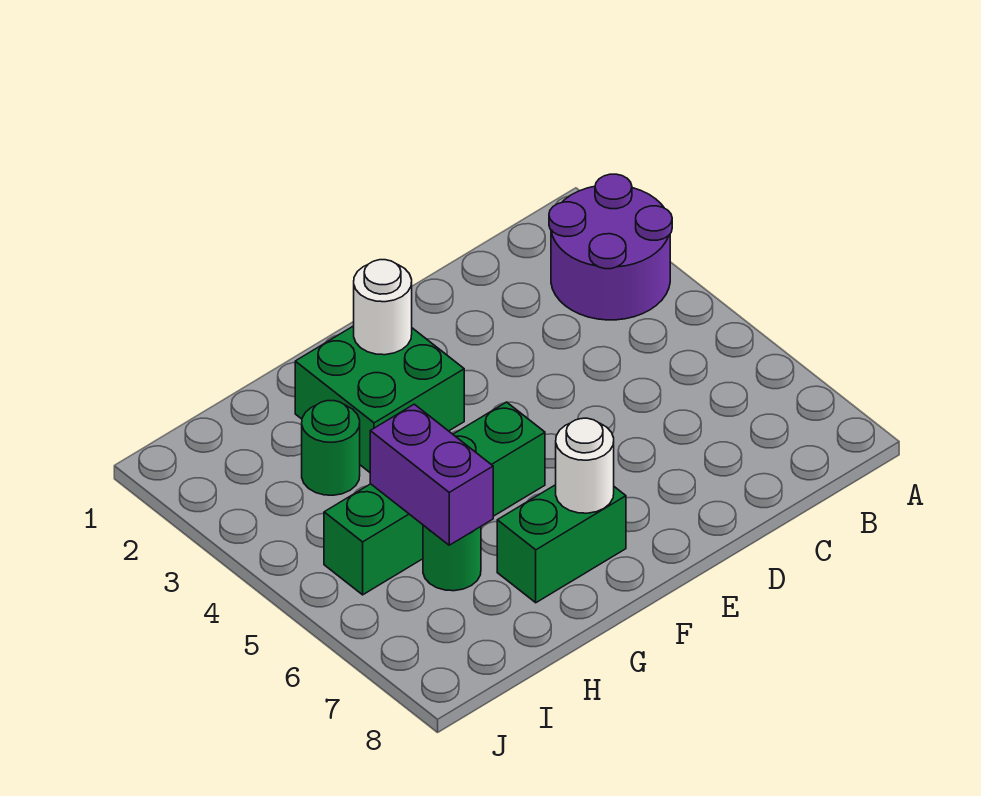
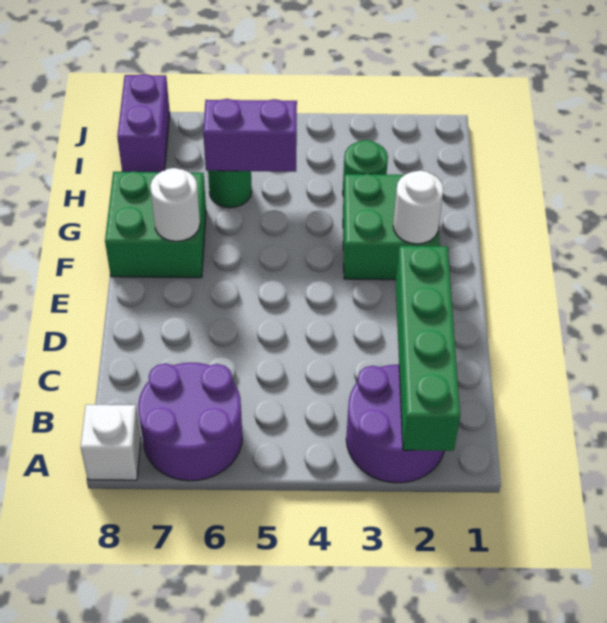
none -> purple round brick A6:B7 level 1
none -> white brick A8 level 1
green brick F5:I5 level 1 -> green brick A2:D2 level 2
green brick F7:G7 level 1 -> green brick F7:G8 level 1
none -> purple brick I8:J8 level 1

